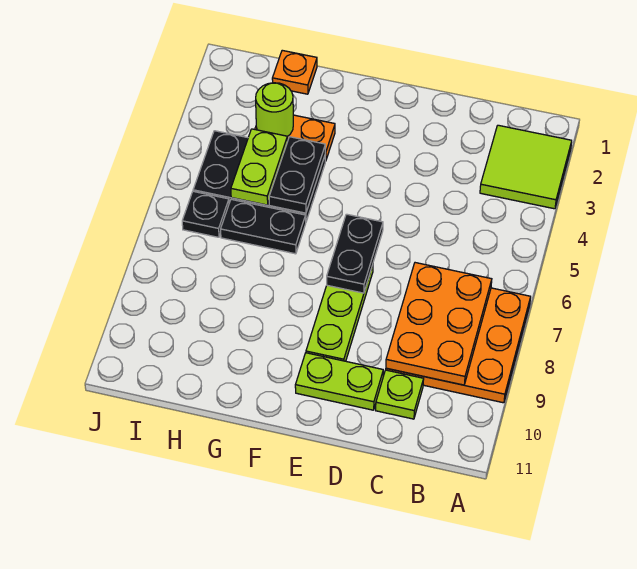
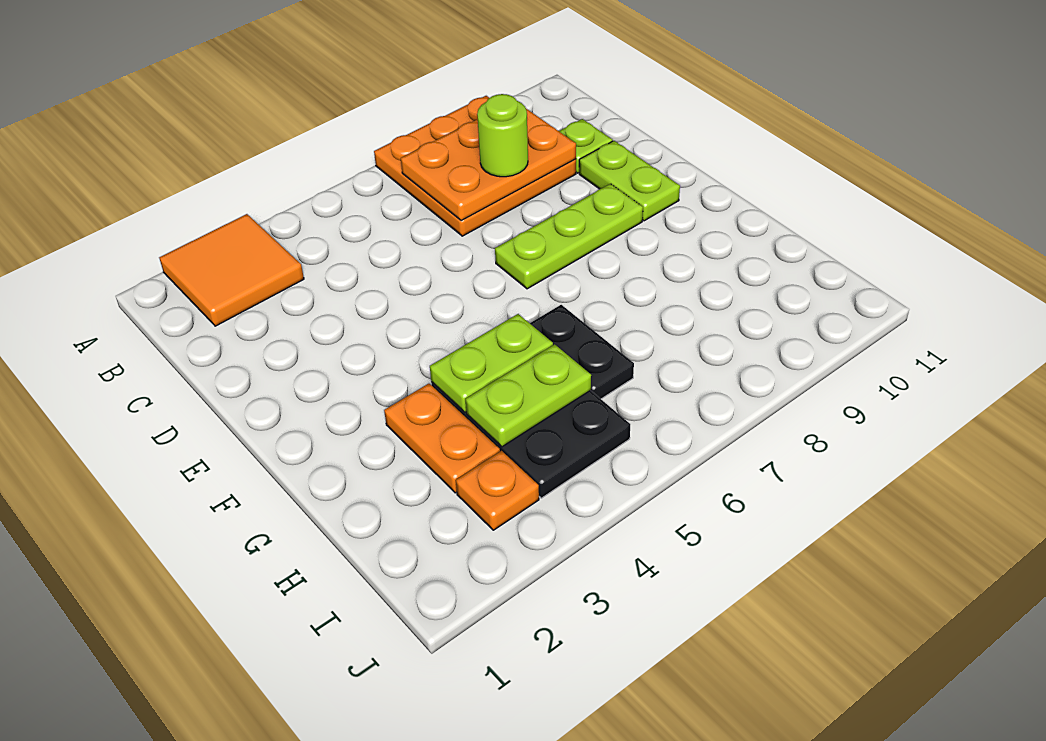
lime tile A2:B3 level 1 -> orange tile A2:B3 level 1
black plate E6:E7 level 2 -> none
black plate G4:G5 level 2 -> lime plate G4:G5 level 2
orange plate H1 level 1 -> orange plate I3 level 1
lime round brick H3 level 2 -> lime round brick C8 level 3
black plate I6 level 1 -> none

